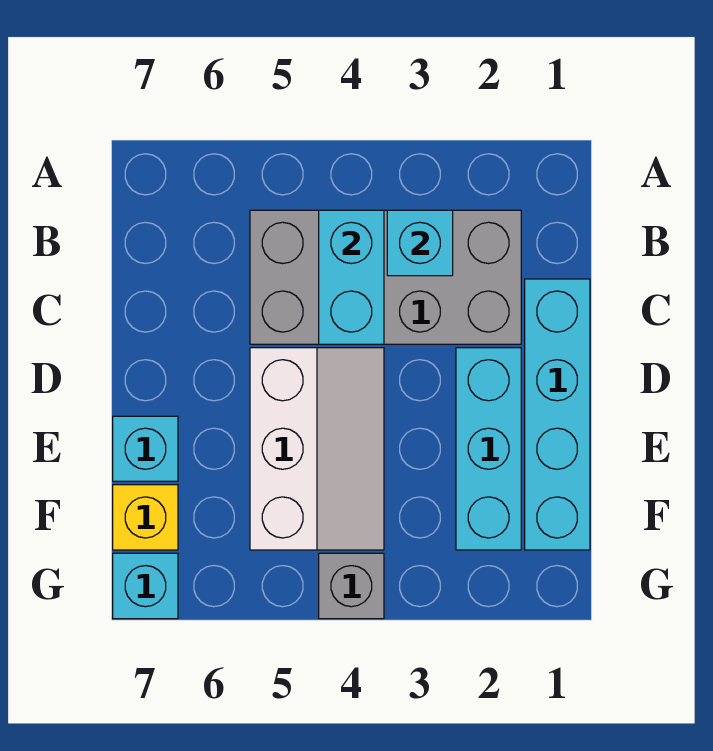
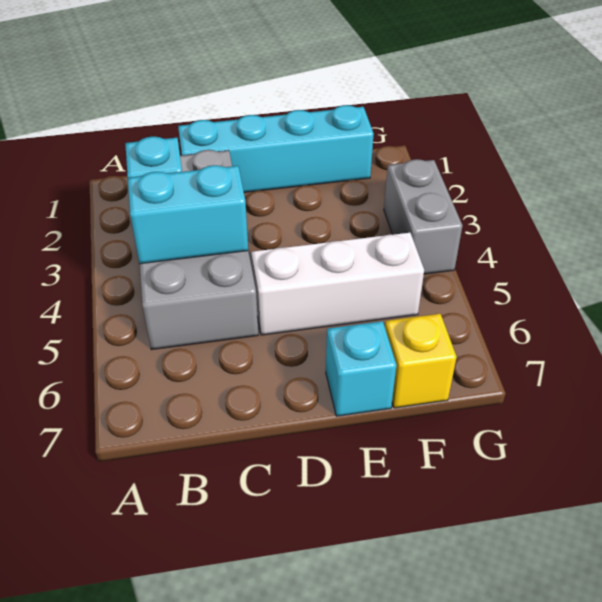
cyan brick D2:F2 level 1 -> none
grey brick G4 level 1 -> grey brick G3:G4 level 1
cyan brick G7 level 1 -> none

